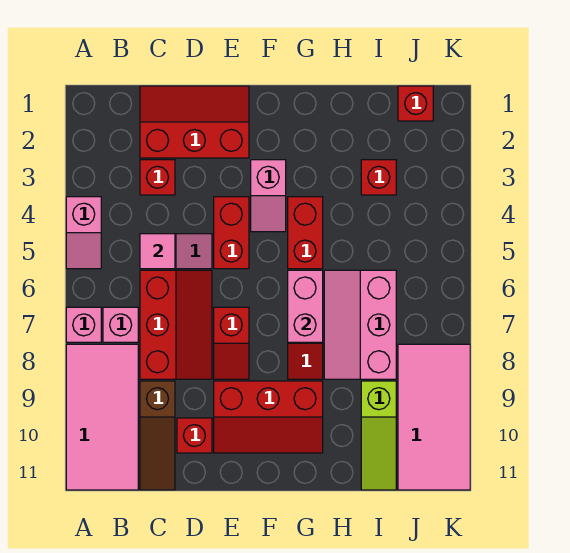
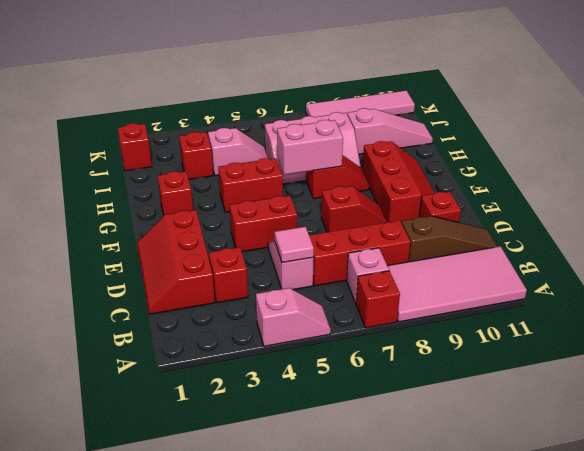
pink brick A7 level 1 -> red brick A7 level 1
pink slope F3:F4 level 1 top 3 -> pink slope I4:I5 level 1 top 4
none -> red brick G2 level 1
lime slope I9:I11 level 1 top 9 -> pink slope I9:I11 level 1 top 9
pink tile J8:K11 level 1 -> pink tile K8:K11 level 1

